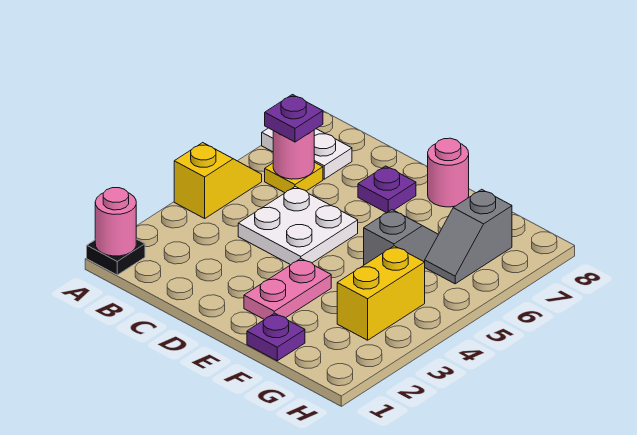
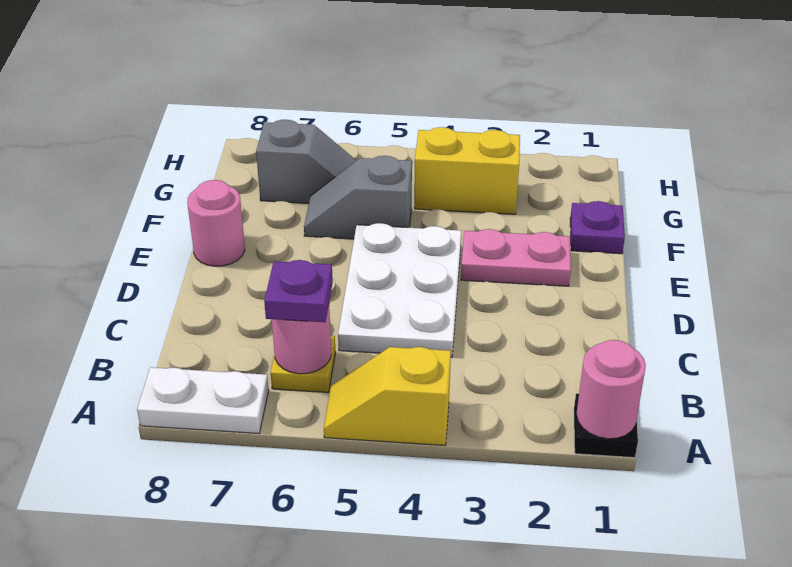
white plate A7:B7 level 1 -> white plate A7:A8 level 1
white plate C4:D5 level 1 -> white plate C4:E5 level 1
purple plate D7 level 1 -> none

